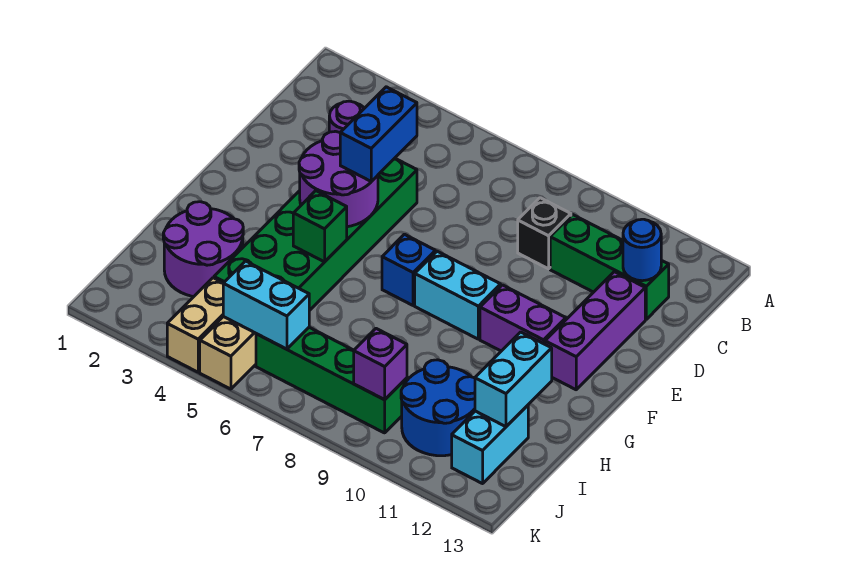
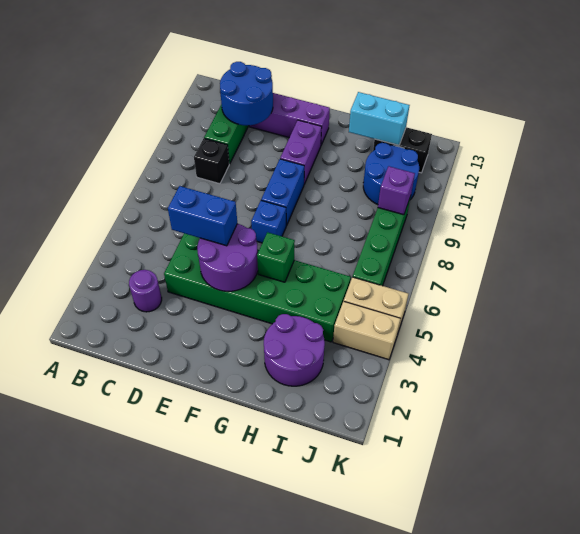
blue round brick C12 level 2 -> blue round brick C11:D12 level 2
cyan brick F8:F9 level 1 -> blue brick F8:F9 level 1
cyan brick I12:J12 level 1 -> black brick I12:J12 level 1
cyan brick J5:J6 level 2 -> none

